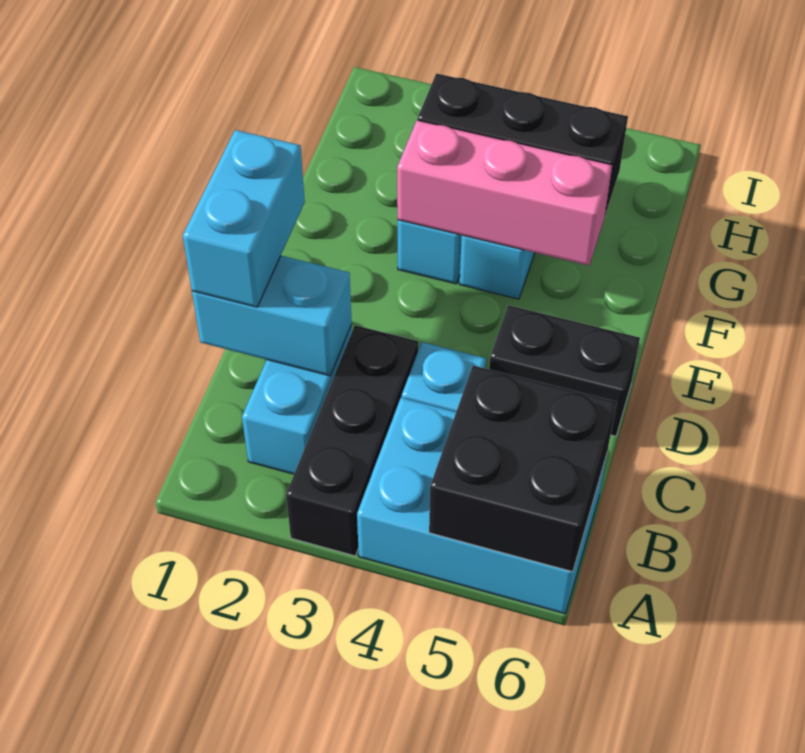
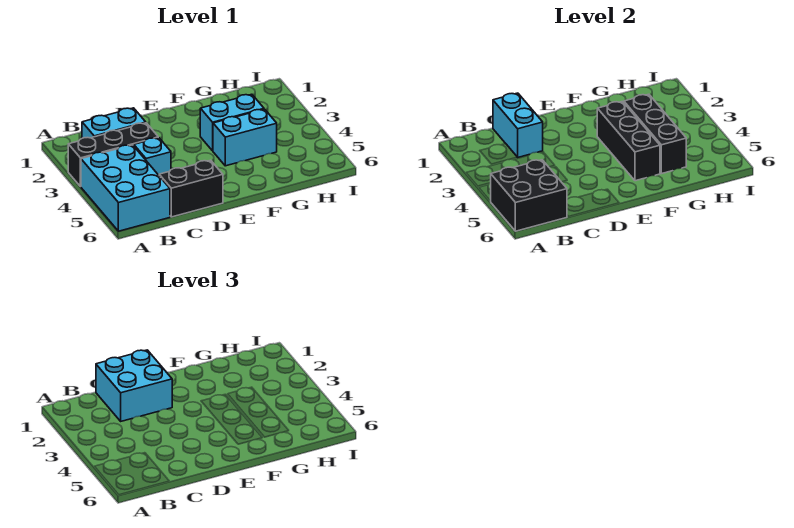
cyan brick C1:D1 level 3 -> cyan brick C1:D2 level 3
black brick D5:D6 level 1 -> black brick C6:D6 level 1
pink brick F3:F5 level 2 -> black brick F3:F5 level 2

